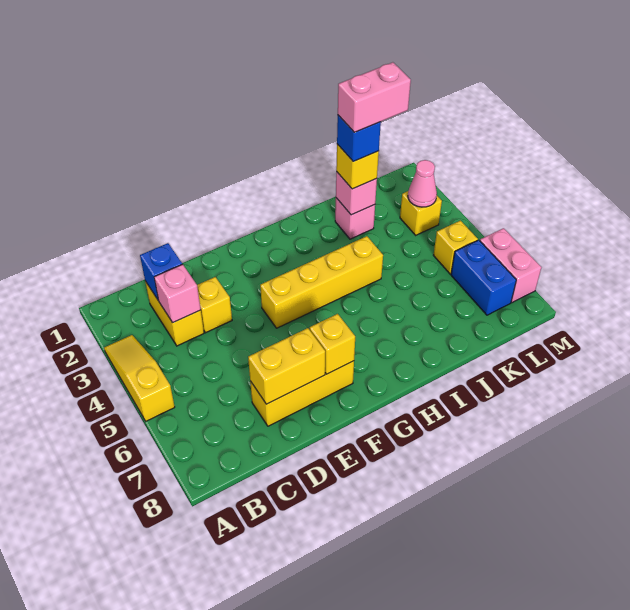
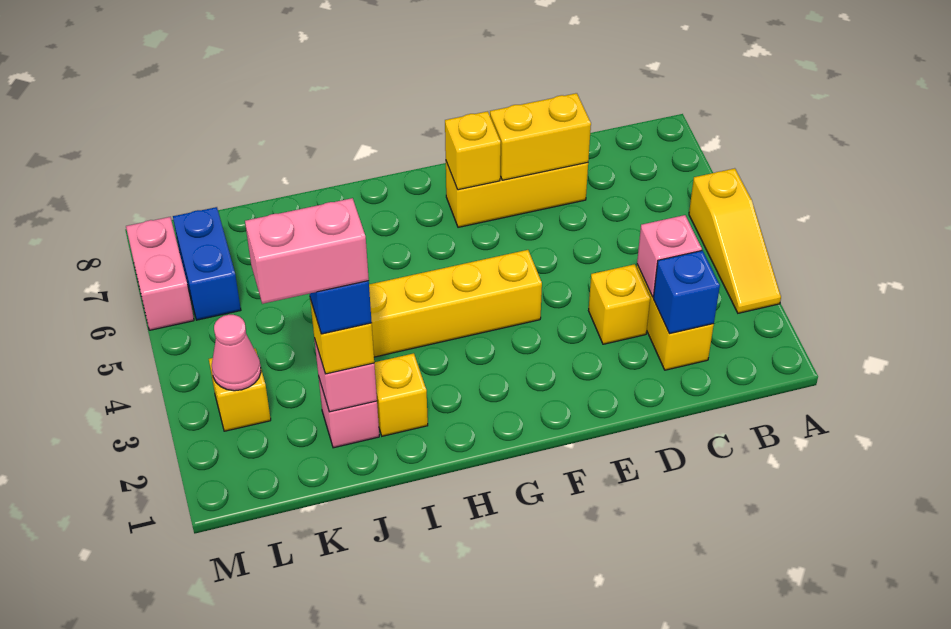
yellow brick L5 level 1 -> yellow brick I2 level 1

